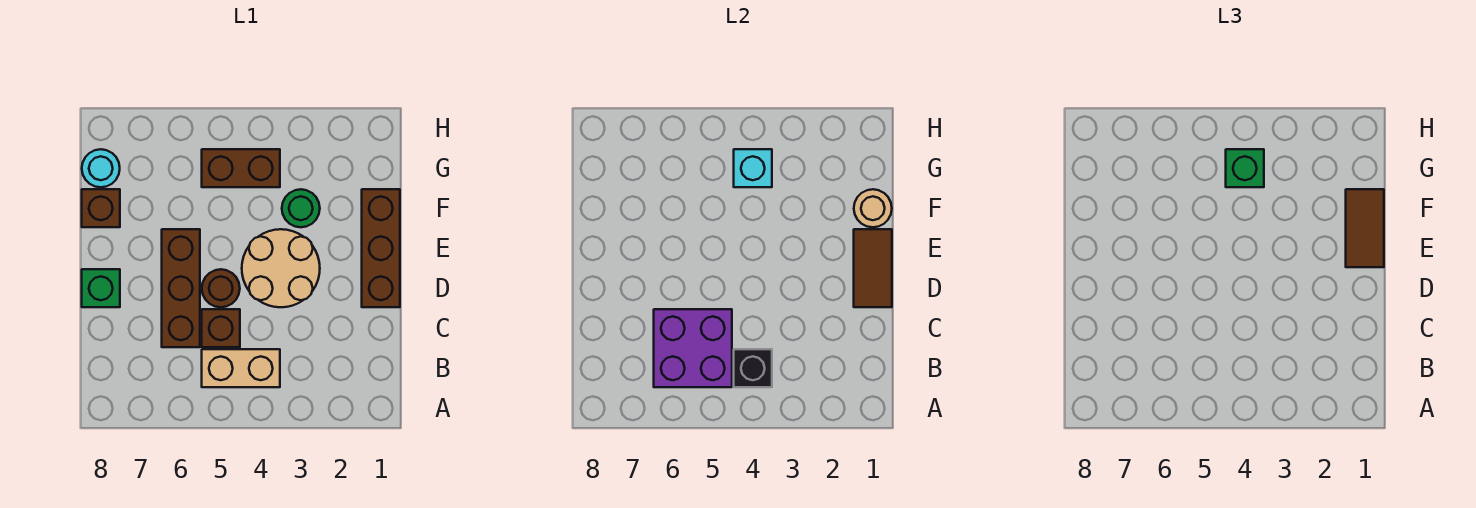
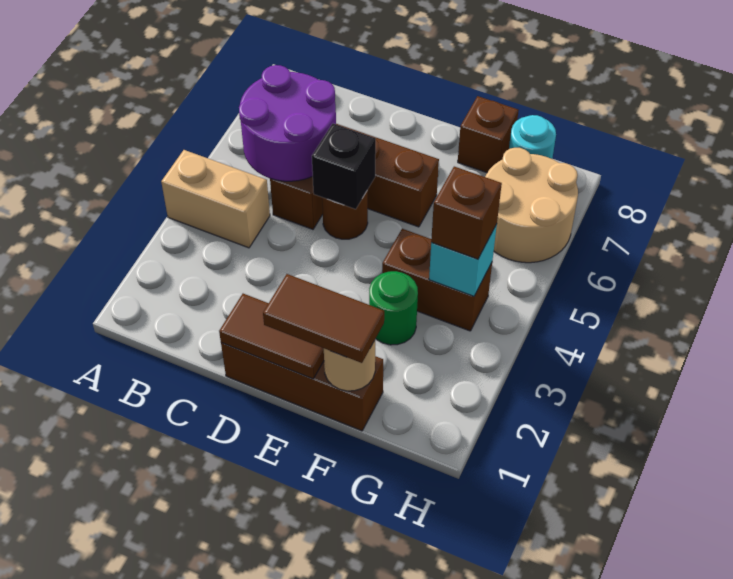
tan brick B4:B5 level 1 -> tan brick A4:B4 level 1
black brick B4 level 2 -> black brick D5 level 2
purple brick B5:C6 level 2 -> purple round brick B5:C6 level 2
tan round brick D3:E4 level 1 -> tan round brick G6:H7 level 1
green brick D8 level 1 -> none
brown brick G4:G5 level 1 -> brown brick F4:G4 level 1
green brick G4 level 3 -> brown brick G4 level 3

